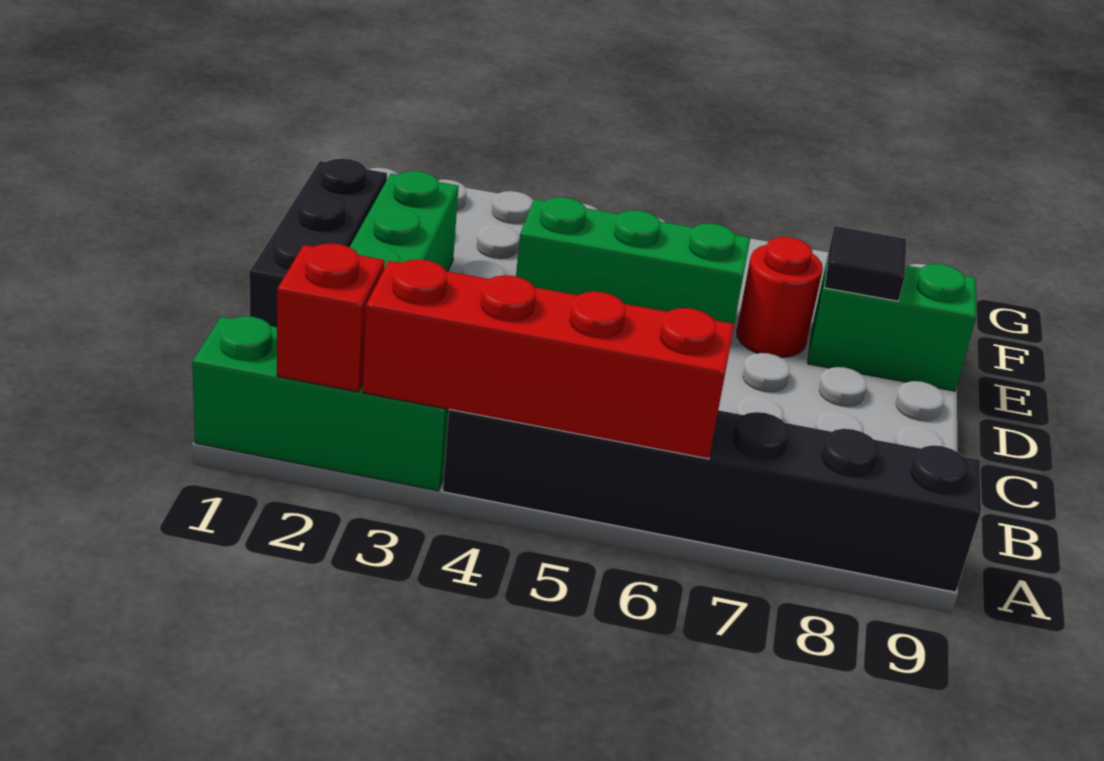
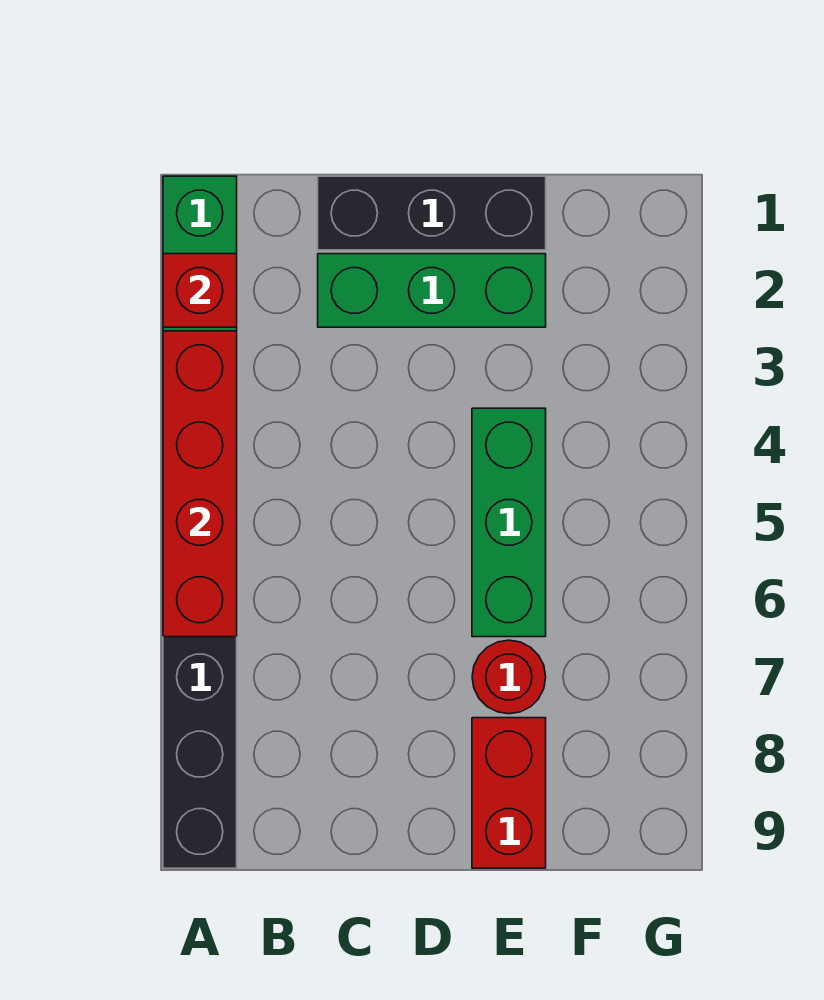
green brick E8:E9 level 1 -> red brick E8:E9 level 1
black tile E8 level 2 -> none

